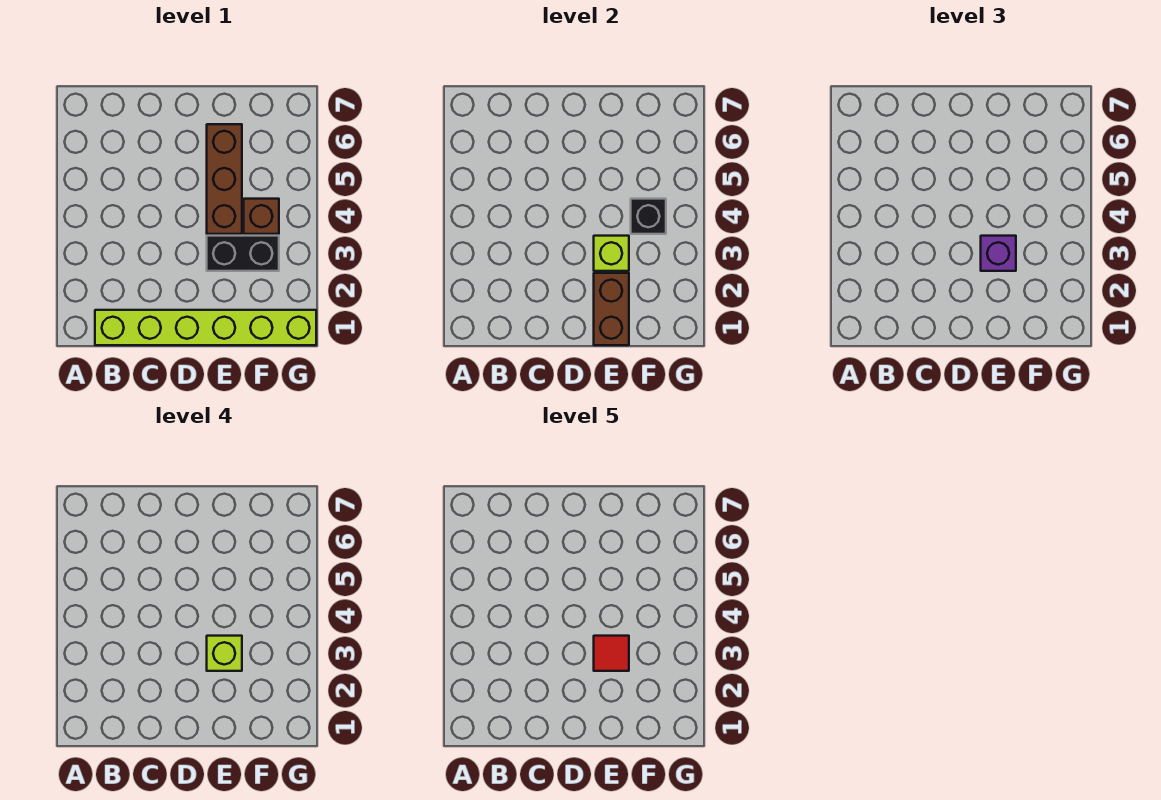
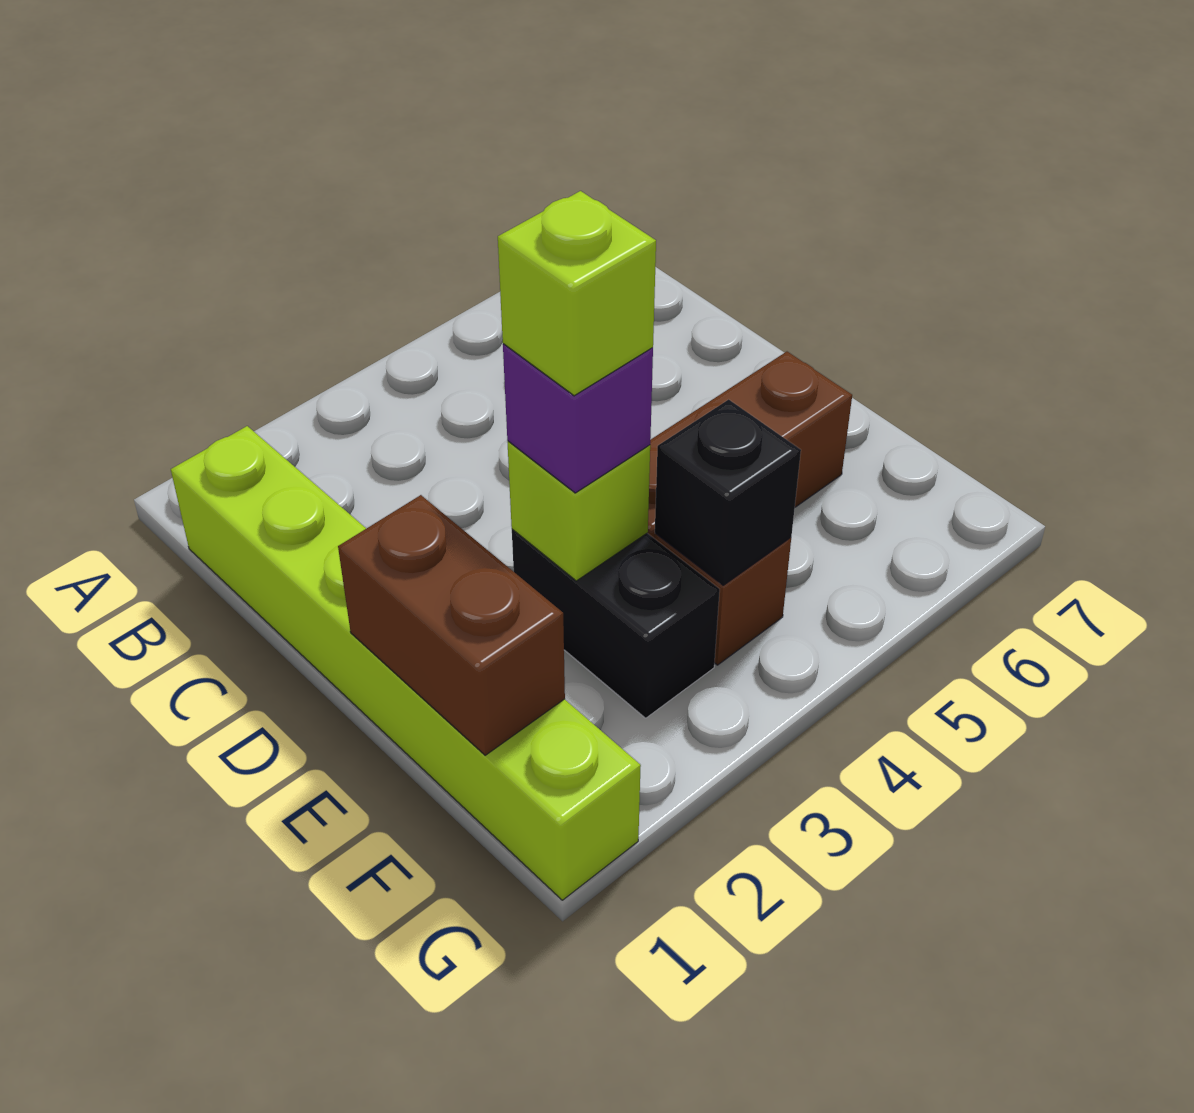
brown brick E1:E2 level 2 -> brown brick E1:F1 level 2
red tile E3 level 5 -> none

